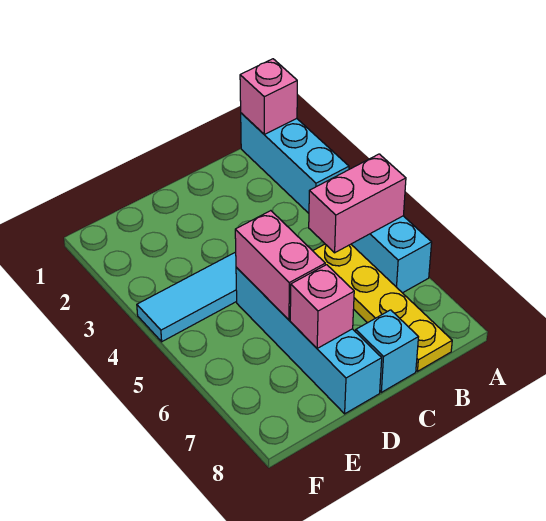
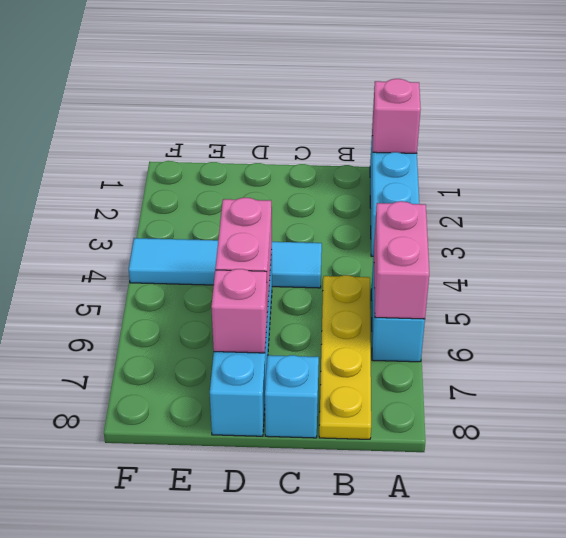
pink brick A5:B5 level 2 -> pink brick A5:A6 level 2

